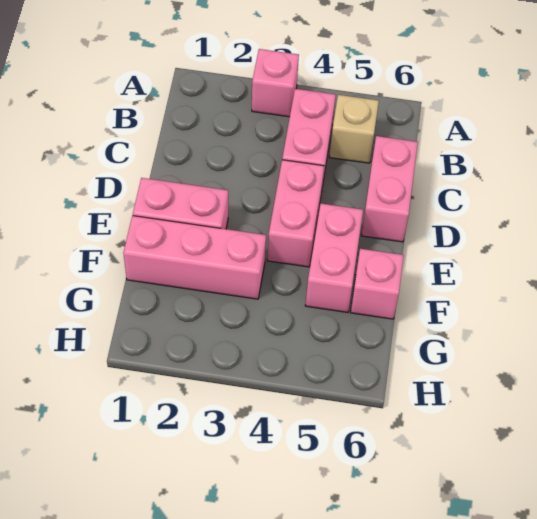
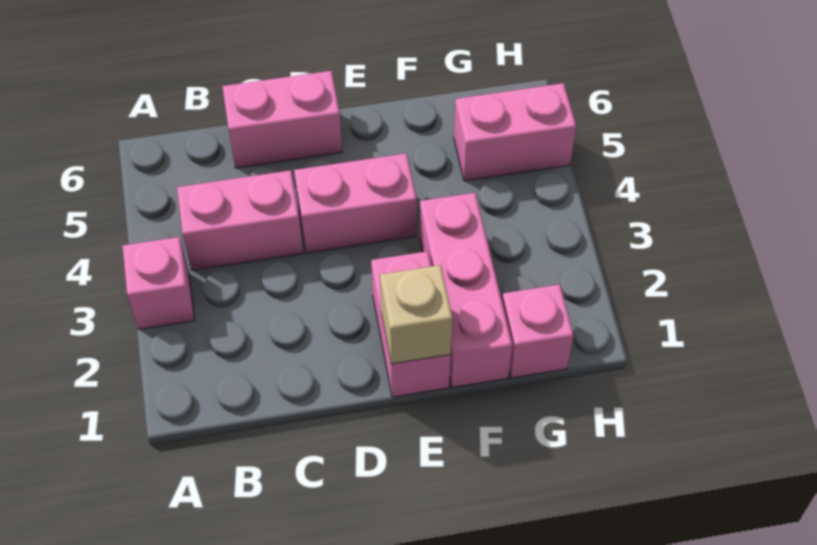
tan brick B5 level 1 -> tan brick E1 level 2
pink brick E5:F5 level 1 -> pink brick G5:H5 level 1
pink brick F6 level 1 -> pink brick G1 level 1

